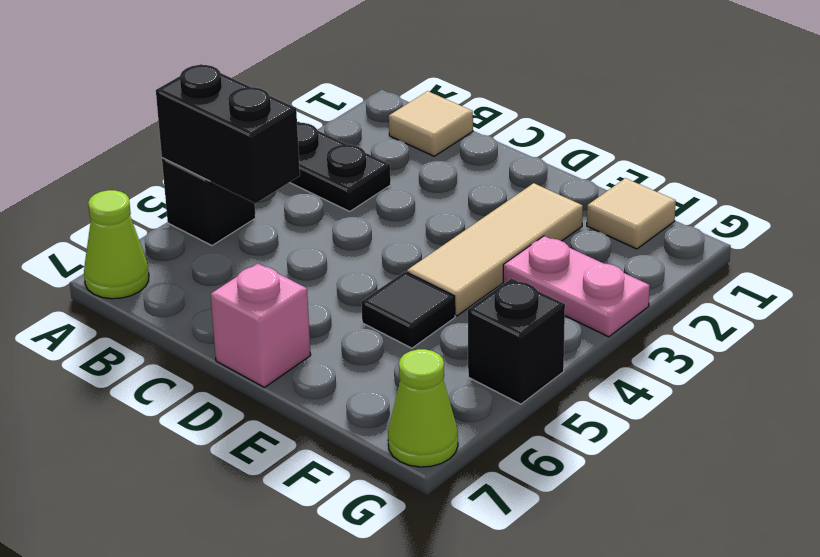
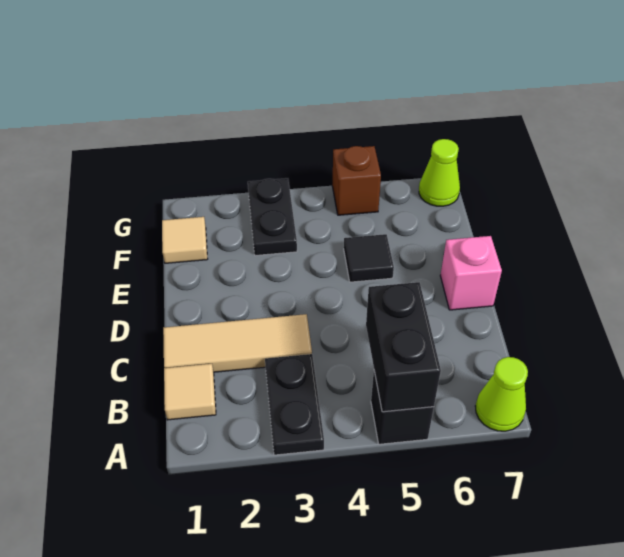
tan tile E2:E4 level 1 -> tan tile C1:C3 level 1
pink plate F3:G3 level 1 -> black plate F3:G3 level 1
black brick G5 level 1 -> brown brick G5 level 1

